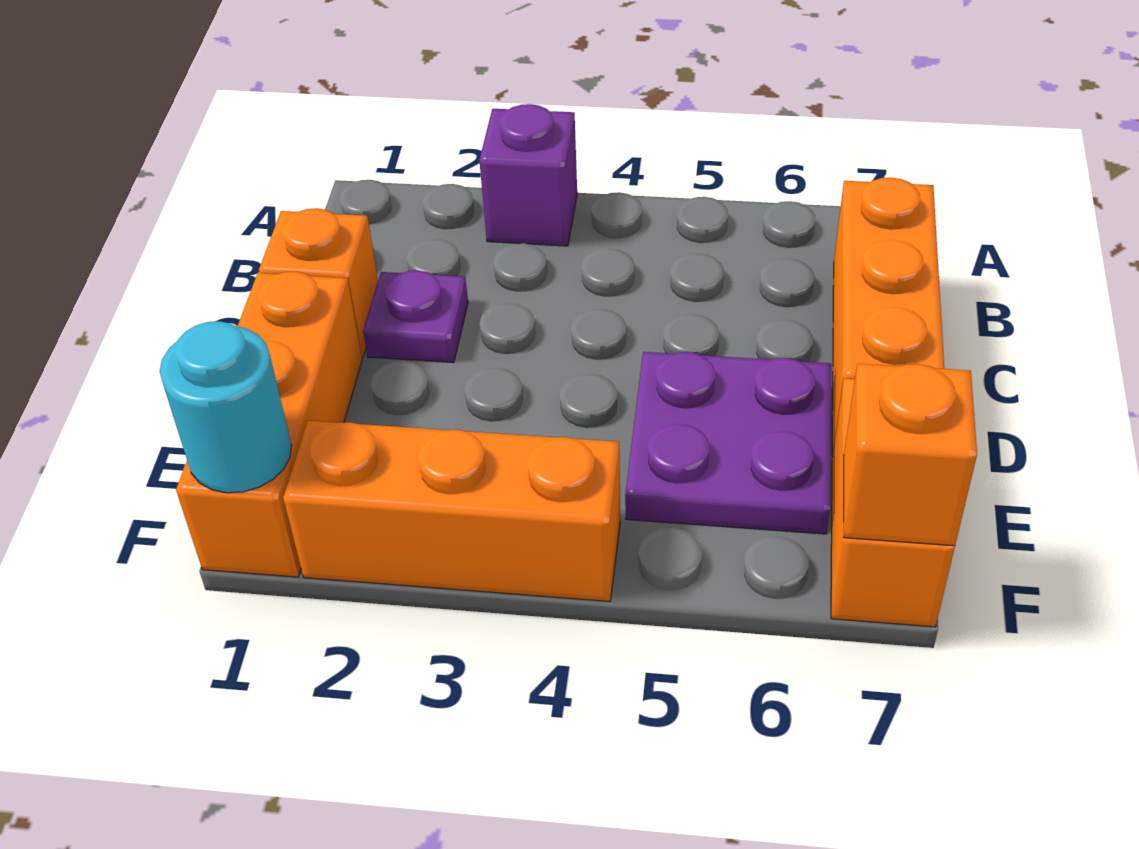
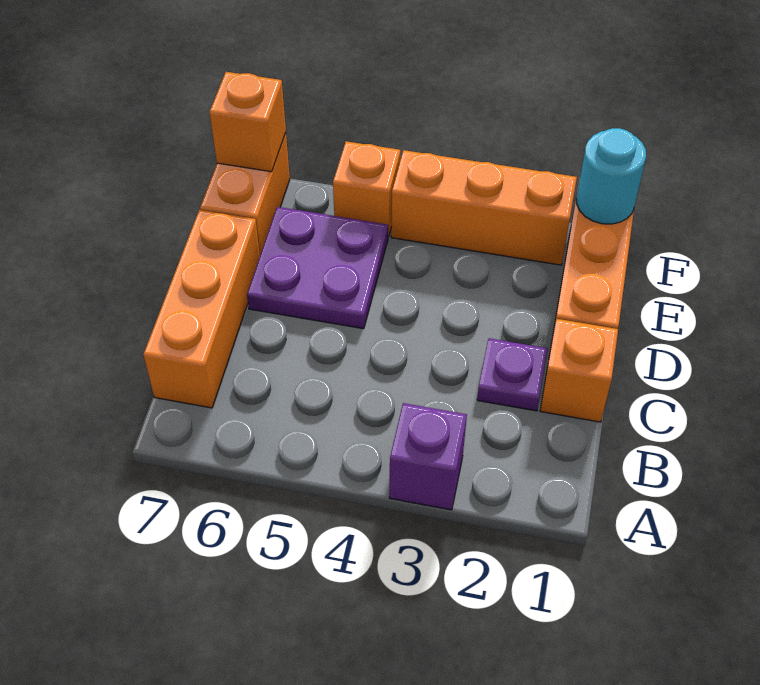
none -> orange brick F5 level 1

